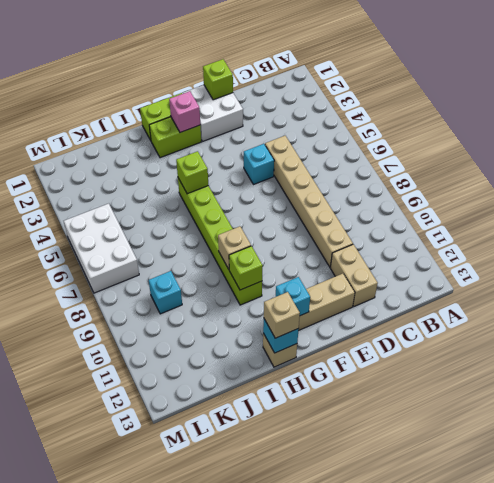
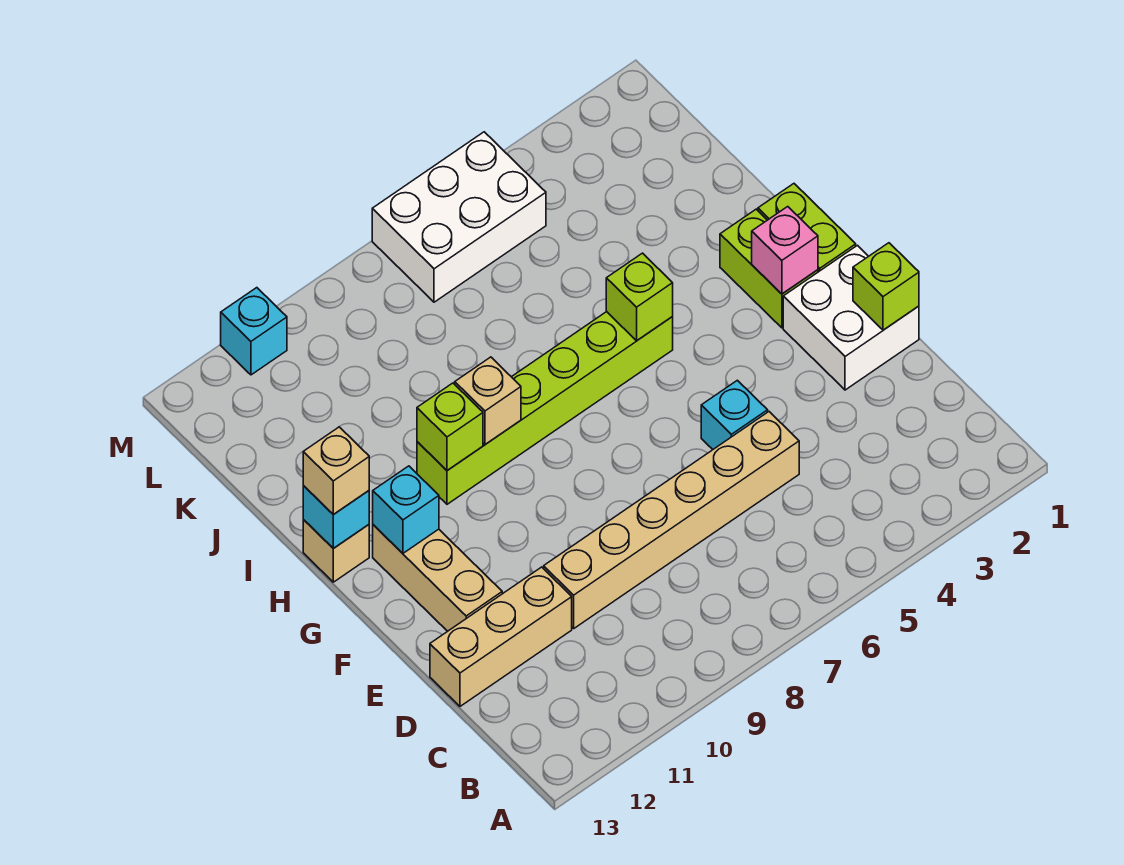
tan brick D11:D12 level 1 -> tan brick D11:D13 level 1
cyan brick K9 level 1 -> cyan brick M11 level 1

